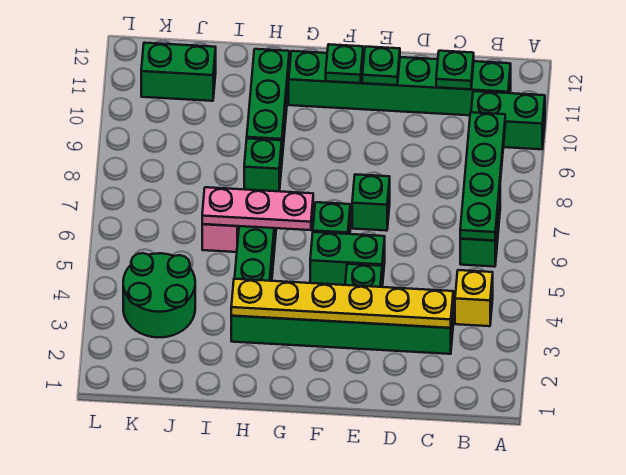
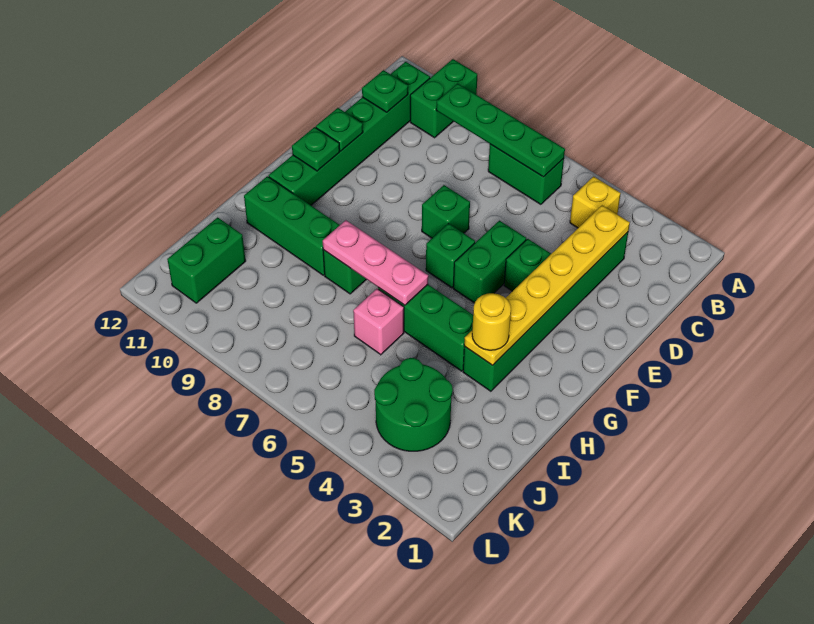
pink plate G6:I6 level 2 -> pink plate H6:H8 level 2
none -> yellow round brick H3 level 3

